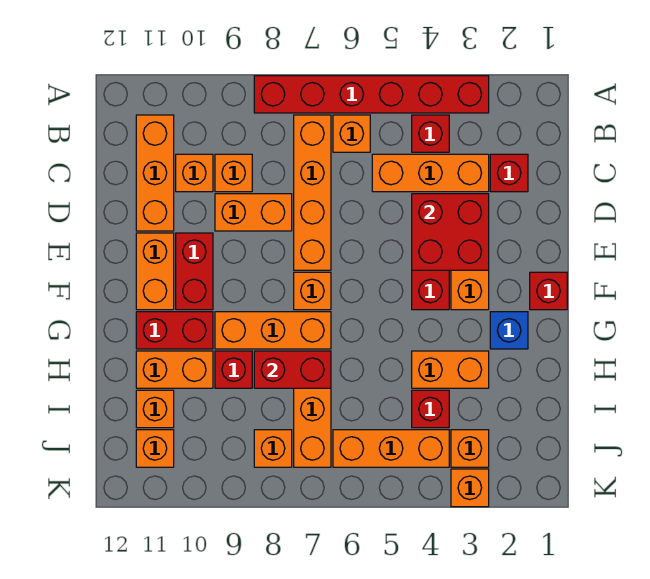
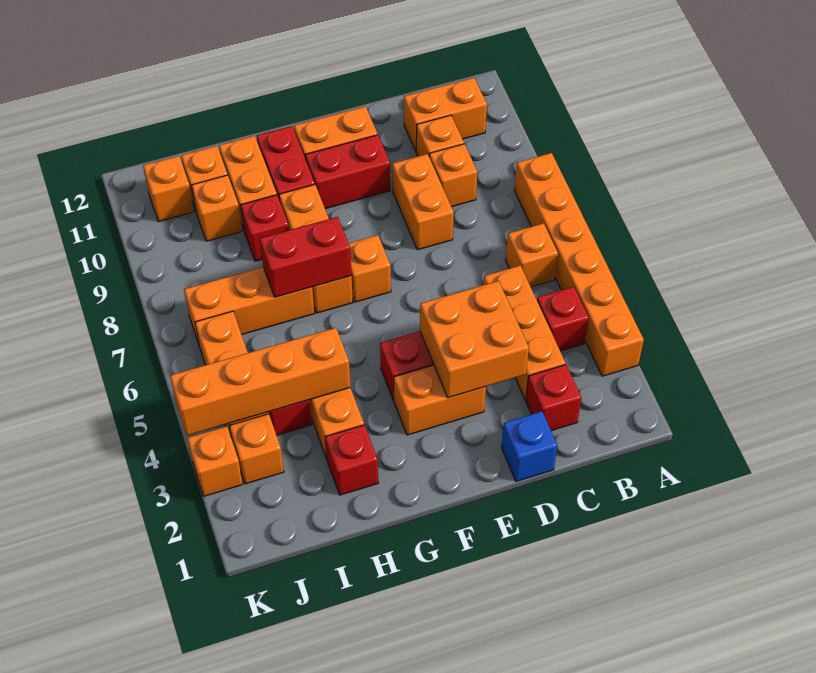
red brick A3:A8 level 1 -> orange brick A3:A8 level 1
orange brick B7:E7 level 1 -> orange brick H4:K4 level 2
orange brick B11:D11 level 1 -> orange brick B11:C11 level 1
red brick D3:E4 level 2 -> orange brick D3:E4 level 2
red brick F1 level 1 -> red brick H2 level 1
blue brick G2 level 1 -> blue brick D1 level 1
red brick H7:H8 level 2 -> red brick G7:H7 level 2
orange brick J8 level 1 -> orange brick I10 level 1

